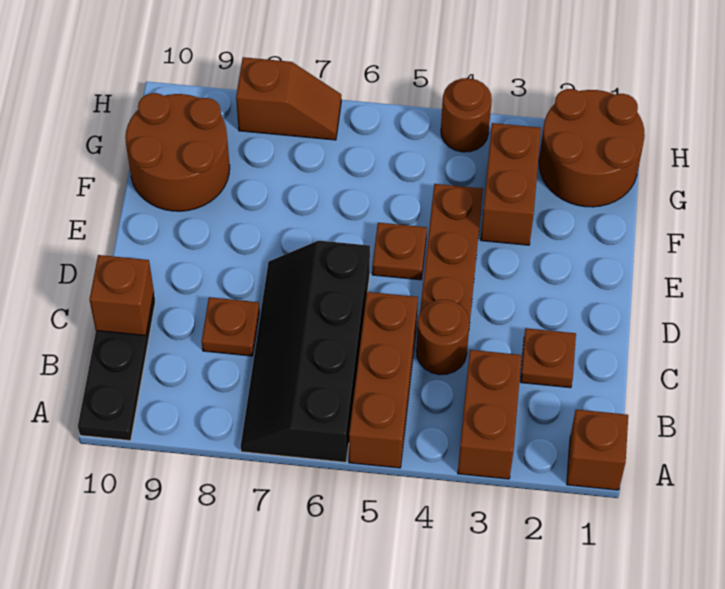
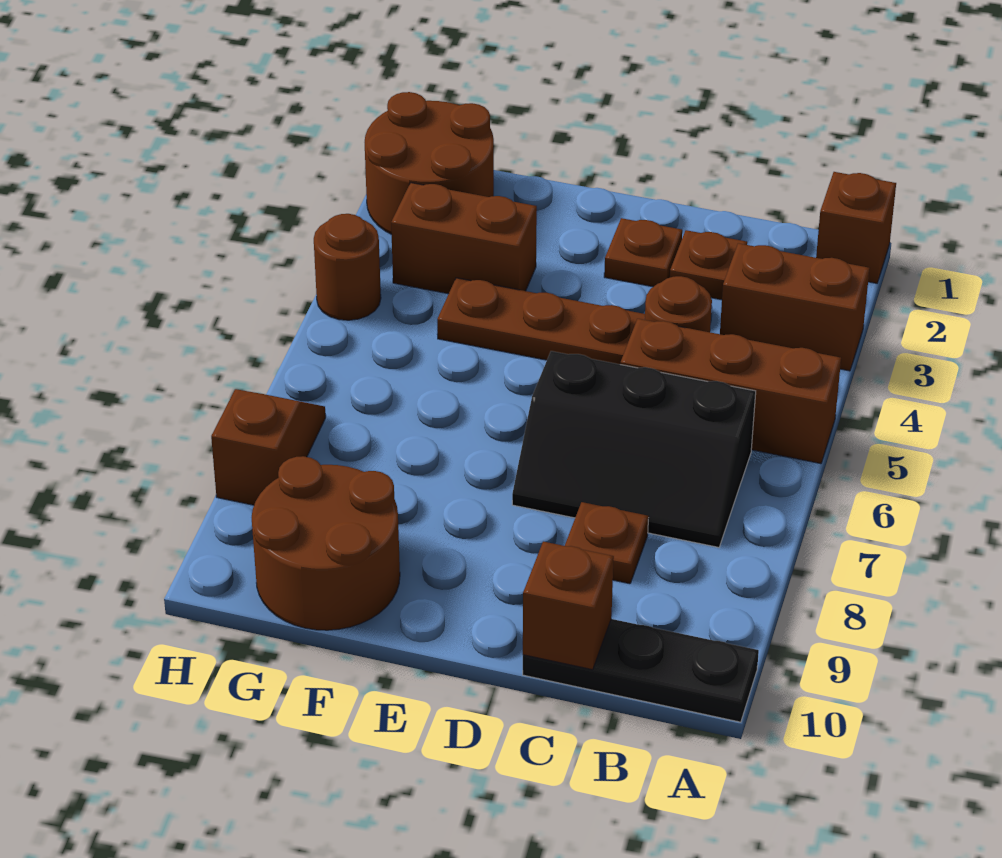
black slope A6:D7 level 1 top 6 -> black slope B6:D7 level 1 top 6
brown plate E5 level 1 -> brown plate D2 level 1

